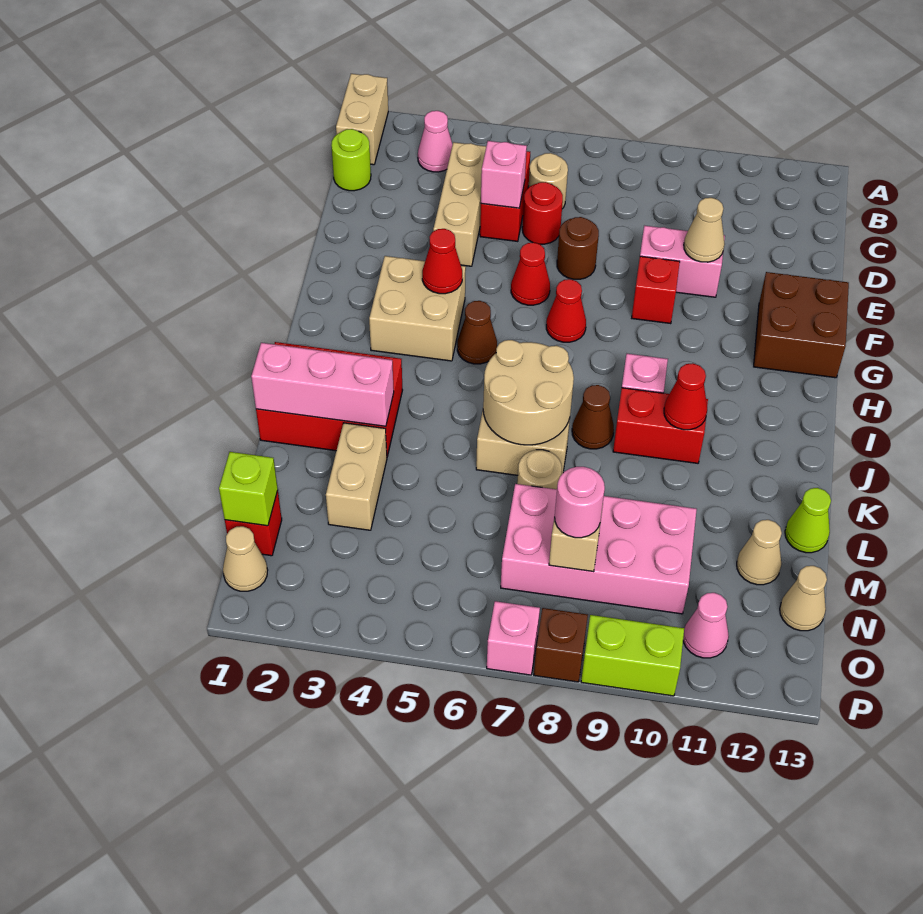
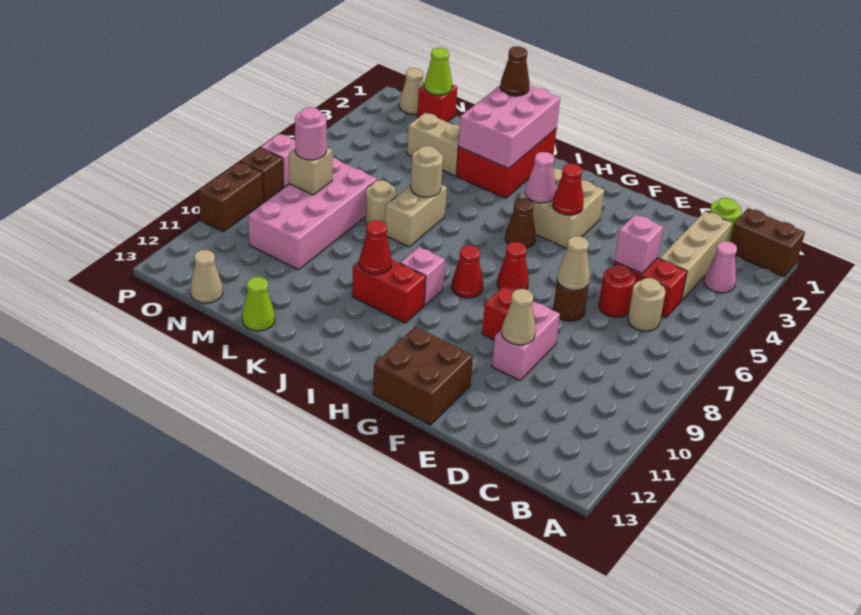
tan brick A1:B1 level 1 -> brown brick A1:B1 level 1
tan brick C4:E4 level 1 -> tan brick C2:C4 level 1
red cone F6 level 1 -> red cone H8 level 1
tan round brick J6:K7 level 2 -> tan round brick K6 level 2
brown cone J8 level 1 -> brown cone K1 level 3
red brick J9:J10 level 1 -> red brick I10:J10 level 1
pink brick K1:K3 level 2 -> pink brick J1:K3 level 2
tan cone M12 level 1 -> tan cone E7 level 2
lime brick N1 level 2 -> lime cone N1 level 2
pink cone O11 level 1 -> pink cone H4 level 2
lime brick P9:P10 level 1 -> brown brick P9:P10 level 1

